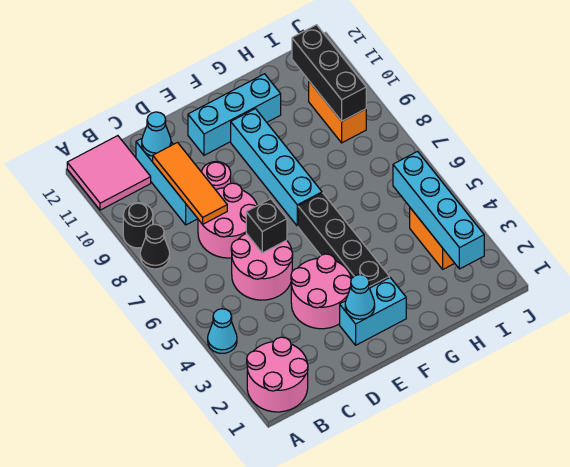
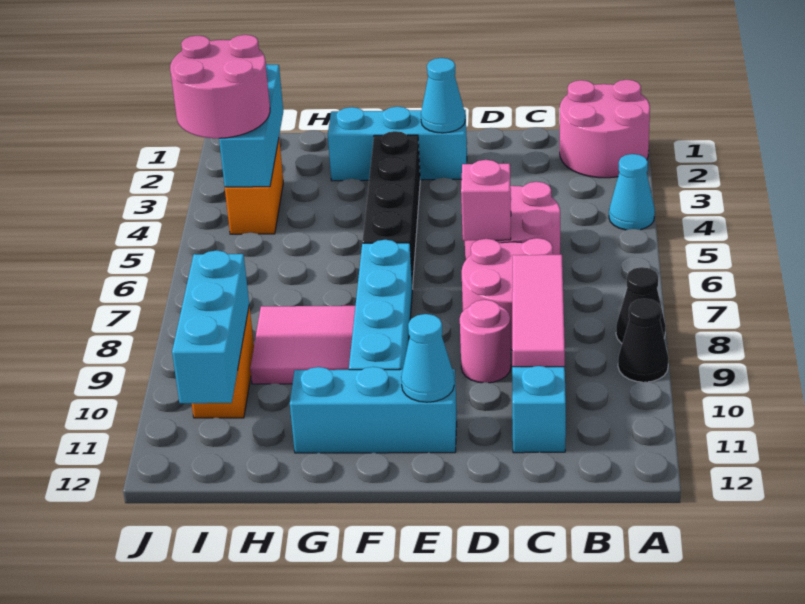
black round brick A9 level 1 -> black cone A9 level 1
pink tile A11:B12 level 1 -> pink tile G8:H9 level 1
orange tile C8:C10 level 2 -> pink tile C8:C10 level 2
cyan cone C11 level 2 -> cyan cone E11 level 2
pink round brick D3:E4 level 1 -> pink round brick I3:J4 level 3
black brick D6 level 2 -> pink brick D6 level 2
cyan brick E2:F2 level 1 -> cyan brick E2:G2 level 1
cyan brick I2:I5 level 2 -> cyan brick I2:I4 level 2
black brick I9:I11 level 2 -> cyan brick I9:I11 level 2

